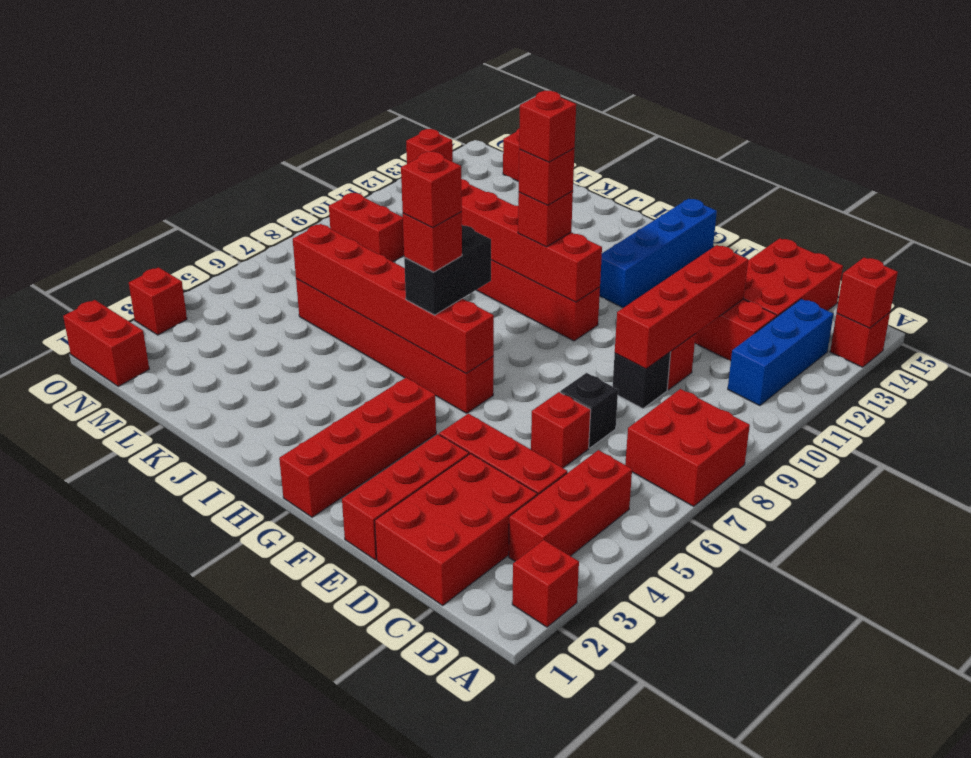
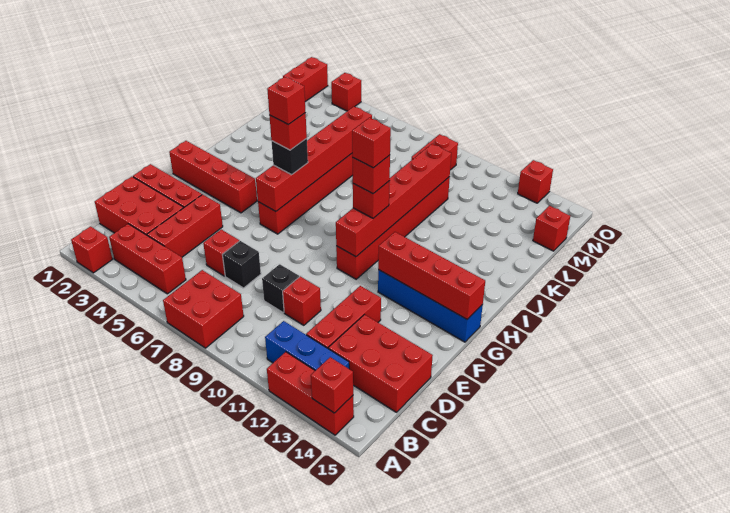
red brick A14 level 1 -> red brick A12:A14 level 1
red brick D9:D12 level 2 -> red brick G12:G15 level 2
black brick H6:H7 level 3 -> black brick H6 level 3

